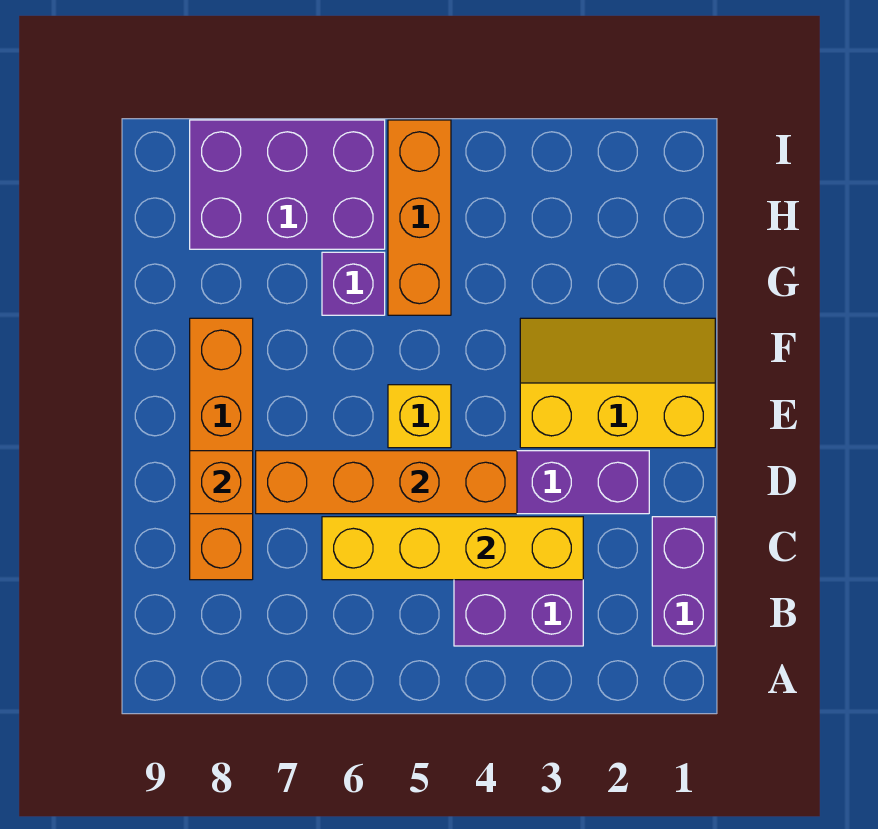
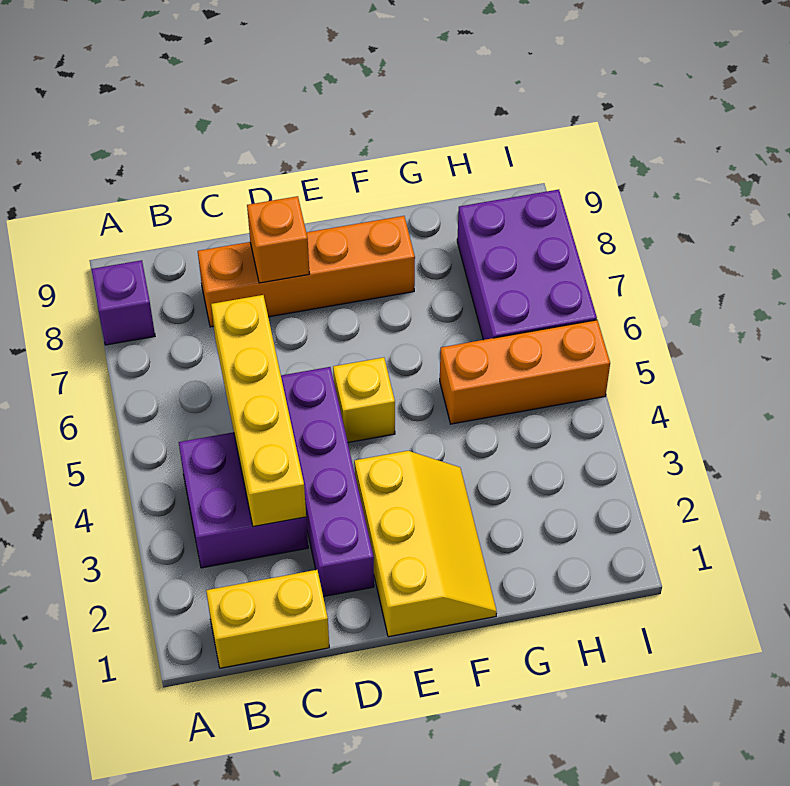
purple brick B1:C1 level 1 -> yellow brick B1:C1 level 1
orange brick D4:D7 level 2 -> none
purple brick G6 level 1 -> purple brick A8 level 1

